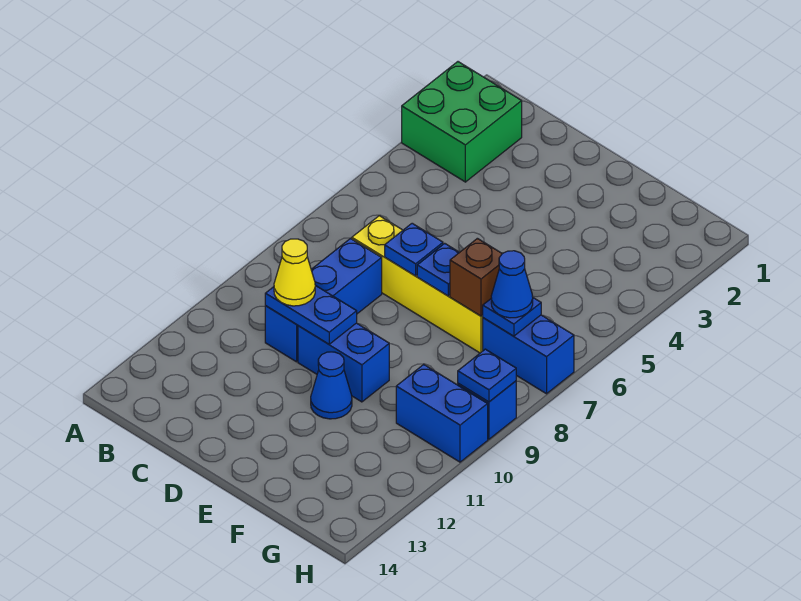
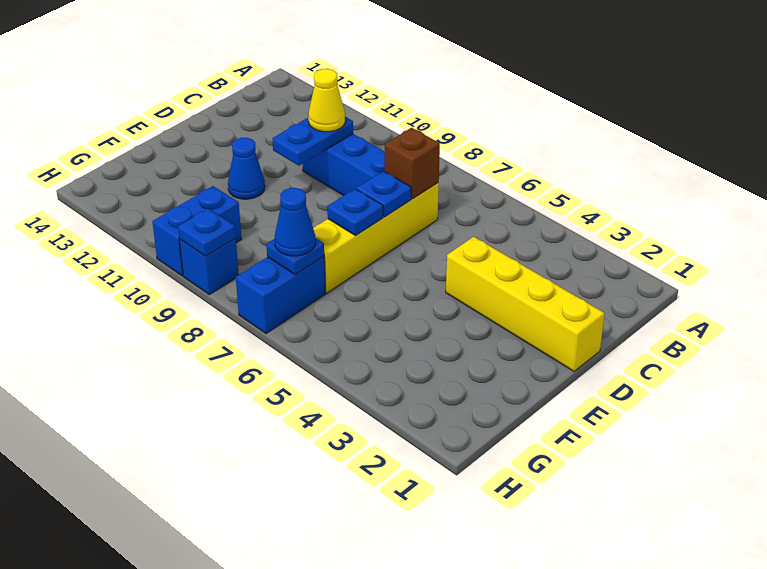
green brick A2:B3 level 1 -> none
none -> yellow brick D1:D4 level 1
blue brick D10:E10 level 1 -> none
brown brick F7 level 2 -> brown brick C7 level 2

